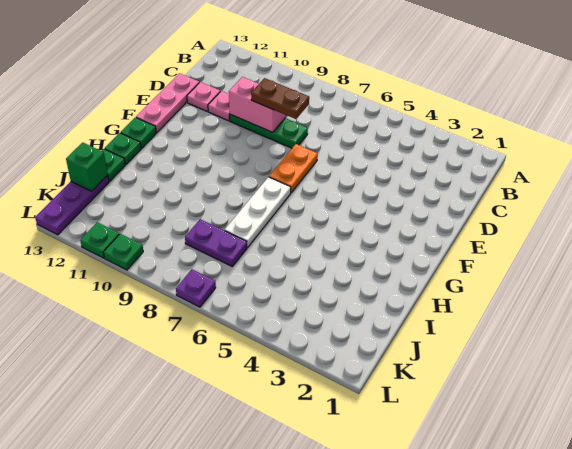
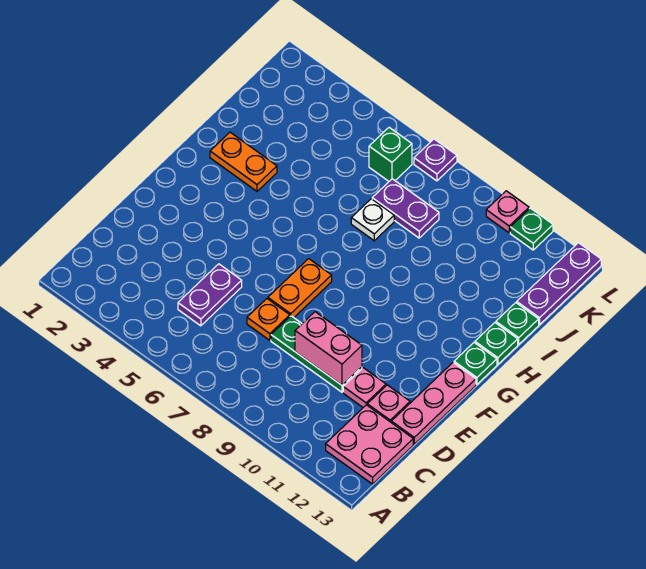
none -> pink plate B12:C13 level 1
none -> purple plate C5:D5 level 1
none -> orange plate D7 level 1
brown plate D8:D9 level 3 -> none
white plate G7:I7 level 1 -> white plate I7 level 1
none -> orange plate H2:H3 level 1
green brick J13 level 2 -> green brick K6 level 1
green plate L10 level 1 -> pink plate L10 level 1

